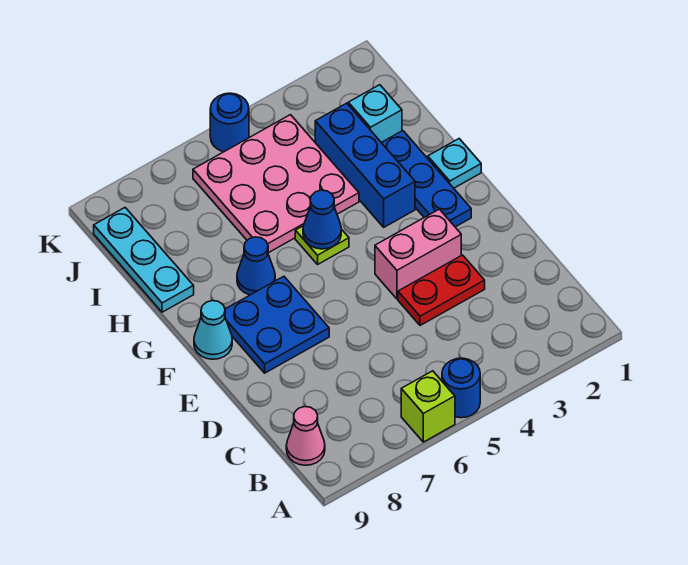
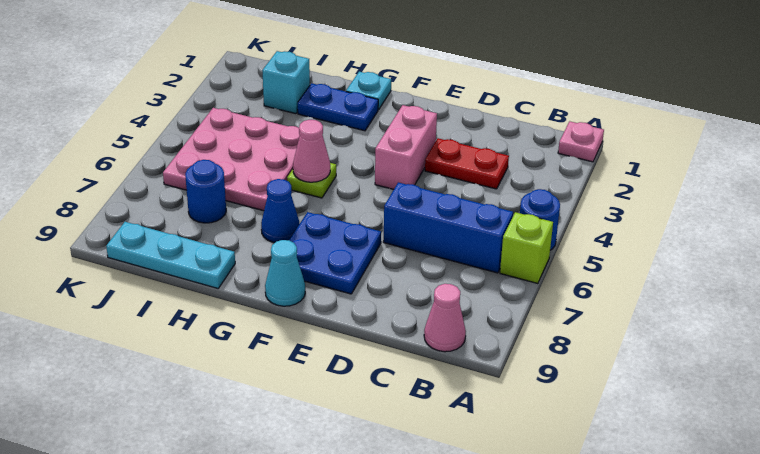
none -> pink plate A1 level 1
red plate D3:D4 level 1 -> red plate C3:D3 level 1
blue plate F2:H2 level 1 -> blue plate G2:H2 level 1
blue brick G3:I3 level 1 -> blue brick B6:D6 level 1
blue cone G5 level 2 -> pink cone G5 level 2
blue round brick K5 level 1 -> blue round brick I7 level 1

